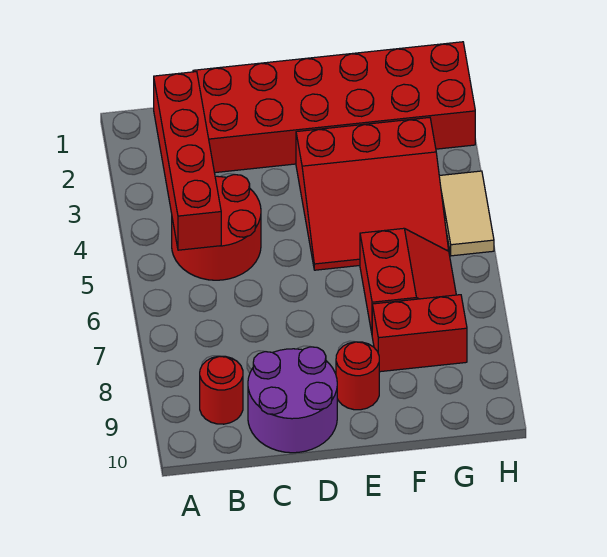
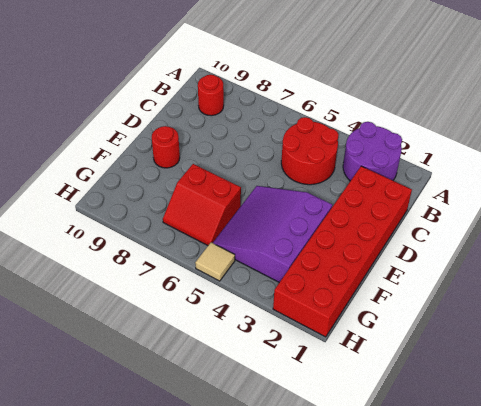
red brick B2:B5 level 2 -> none
purple round brick C9:D10 level 1 -> purple round brick A2:B3 level 1
red slope E3:G5 level 1 top 3 -> purple slope E3:G5 level 1 top 3
red brick F8:G8 level 1 -> none
tan tile H4:H5 level 1 -> tan tile H5 level 1

